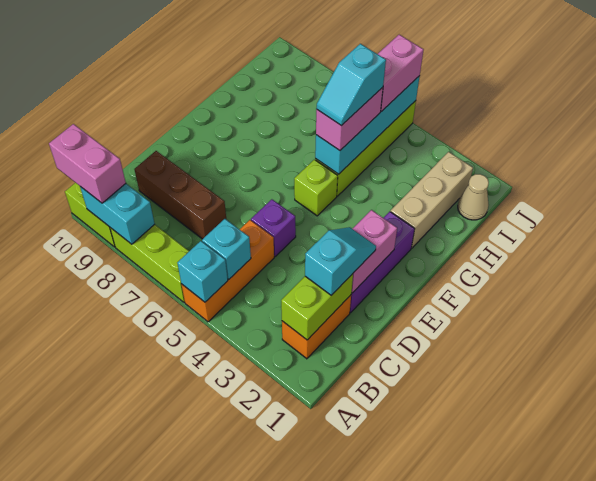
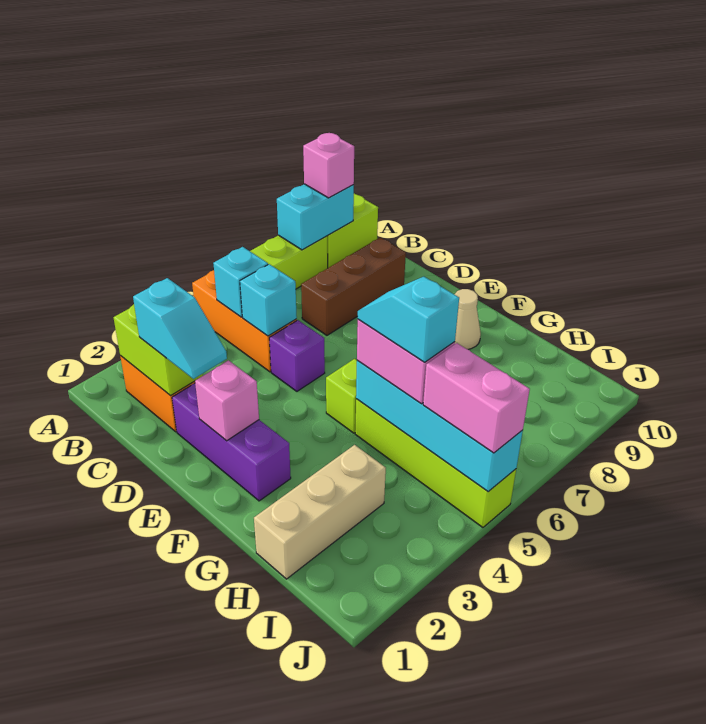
cyan brick A5 level 2 -> cyan brick C5 level 2
pink brick A9:A10 level 3 -> pink brick A9 level 3
pink brick D2:E2 level 2 -> pink brick E2 level 2
tan brick G2:I2 level 1 -> tan brick H1:H3 level 1
tan cone I1 level 1 -> tan cone F9 level 1

